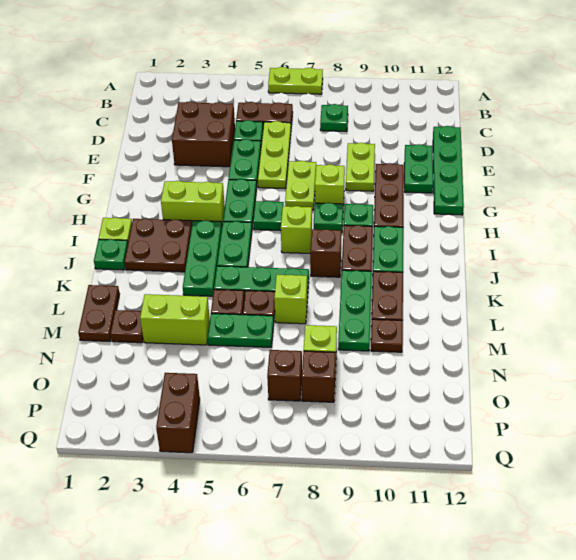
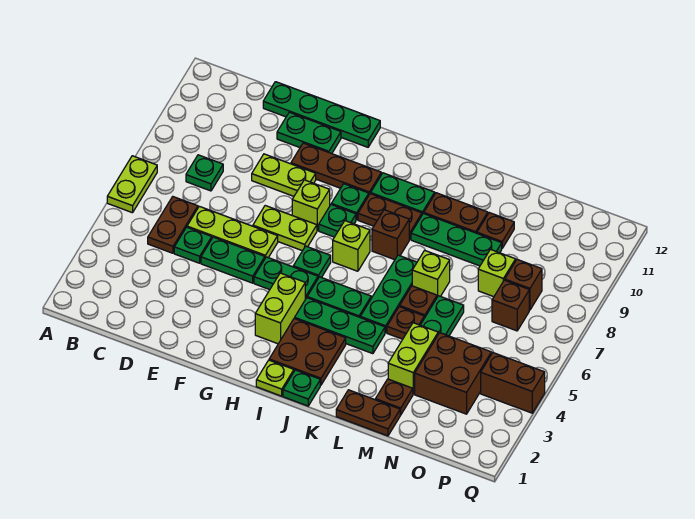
brown brick D3:E4 level 1 -> brown brick N3:O4 level 1

